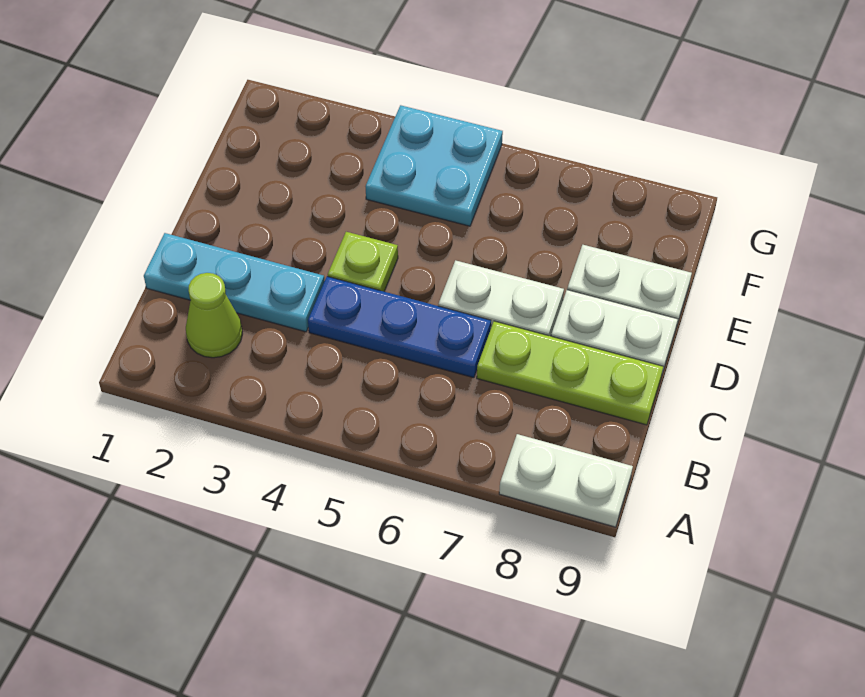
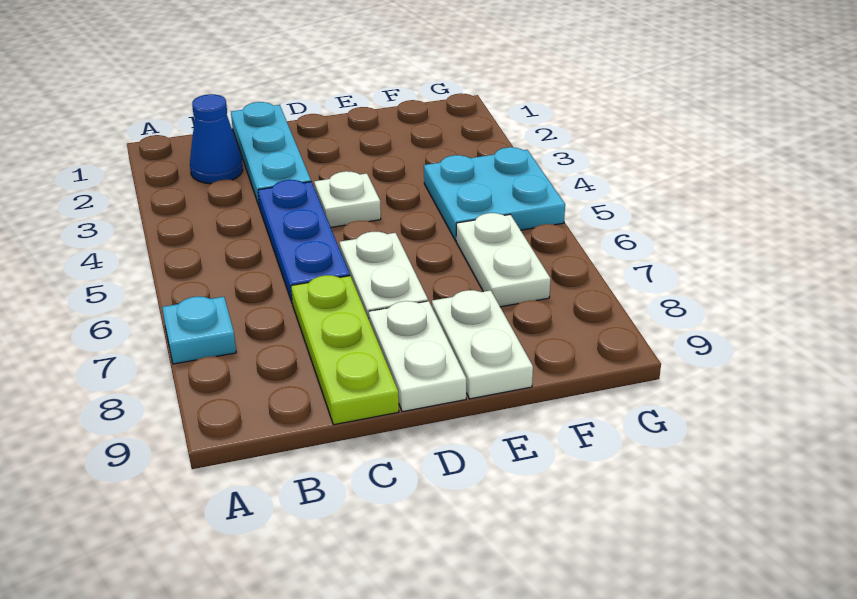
none -> cyan plate A7 level 1
white plate A8:A9 level 1 -> white plate F6:F7 level 1
lime cone B2 level 1 -> blue cone B2 level 1
lime plate D4 level 1 -> white plate D4 level 1

